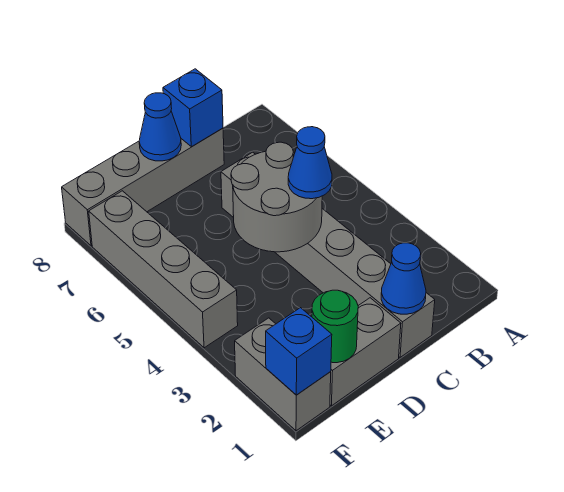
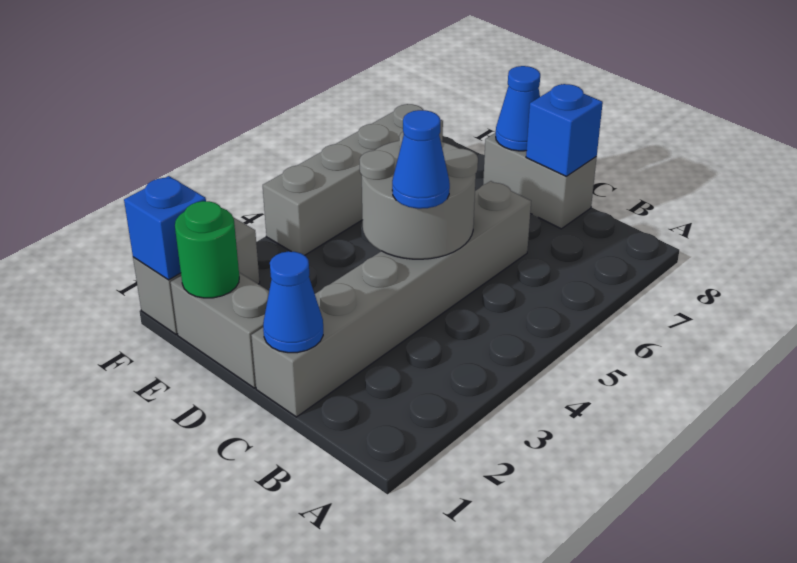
grey brick C8:F8 level 1 -> grey brick C8:D8 level 1

